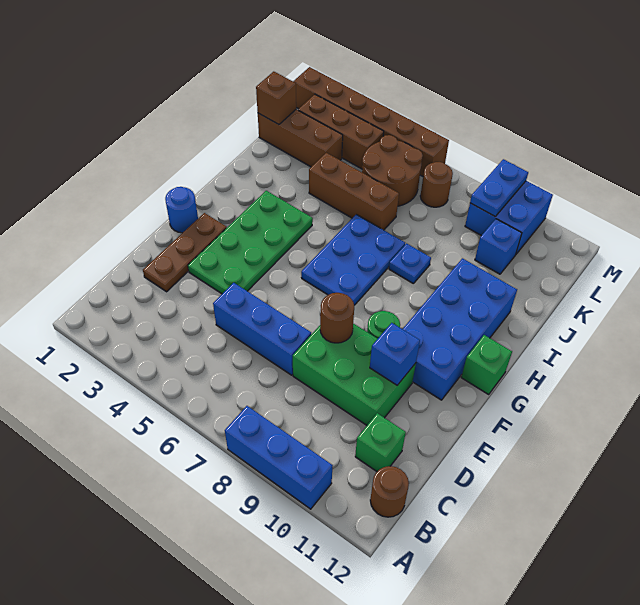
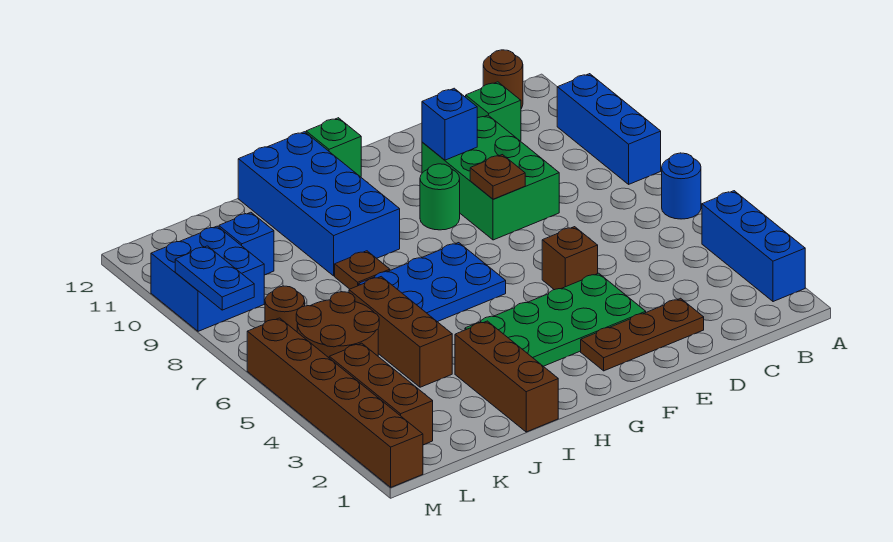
blue brick D5:D7 level 1 -> blue brick A2:A4 level 1
brown round brick E8 level 2 -> brown plate E8 level 2
blue round brick F1 level 1 -> blue round brick A6 level 1
blue brick F10:I11 level 1 -> blue brick H9:I12 level 1
blue plate I8 level 1 -> brown plate I8 level 1
brown brick K1:K3 level 1 -> brown brick I1:I3 level 1
brown brick K1 level 2 -> brown brick E5 level 1
blue plate L9:M9 level 2 -> blue plate M8:M9 level 2

